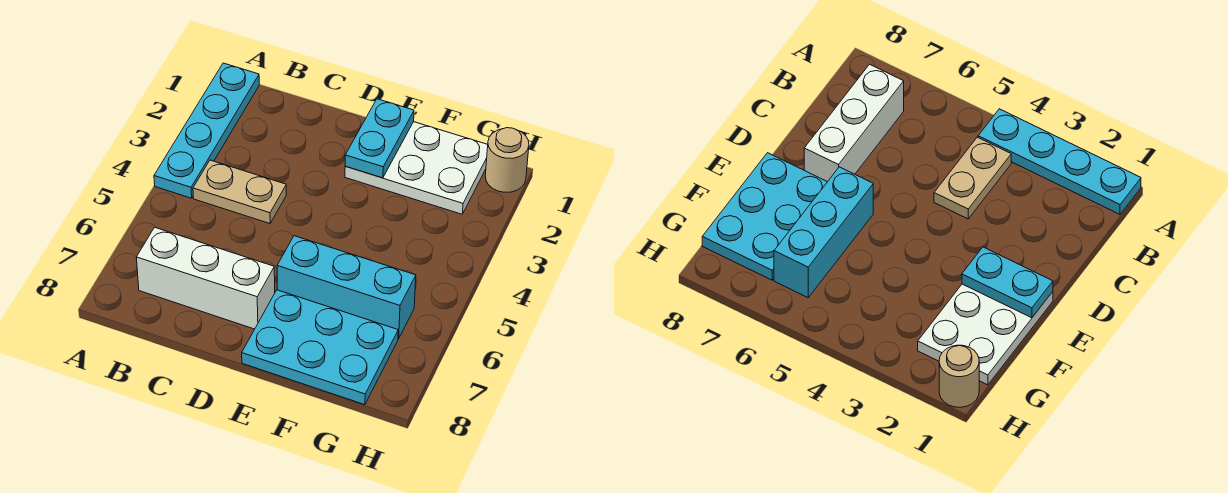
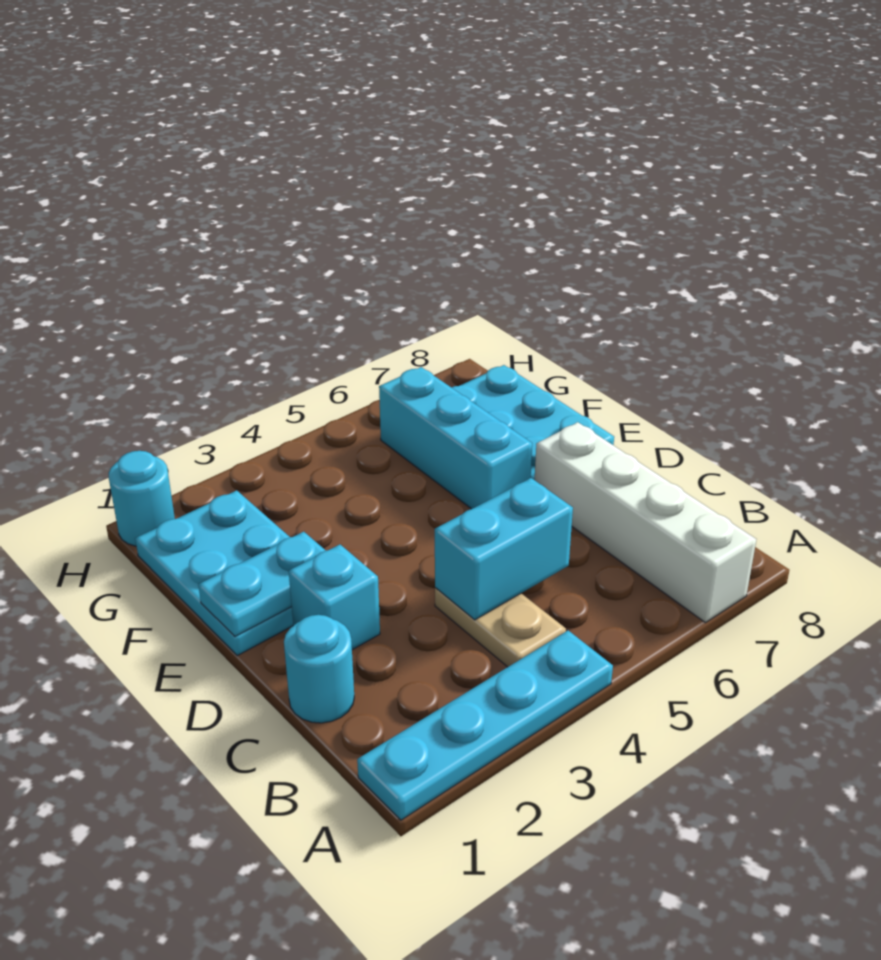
white brick B7:D7 level 1 -> white brick A7:D7 level 1
none -> cyan round brick C1 level 1
none -> cyan brick C4:C5 level 2
none -> cyan brick D2 level 1
white plate E1:G2 level 1 -> cyan plate E1:G2 level 1
tan round brick H1 level 1 -> cyan round brick H1 level 1

